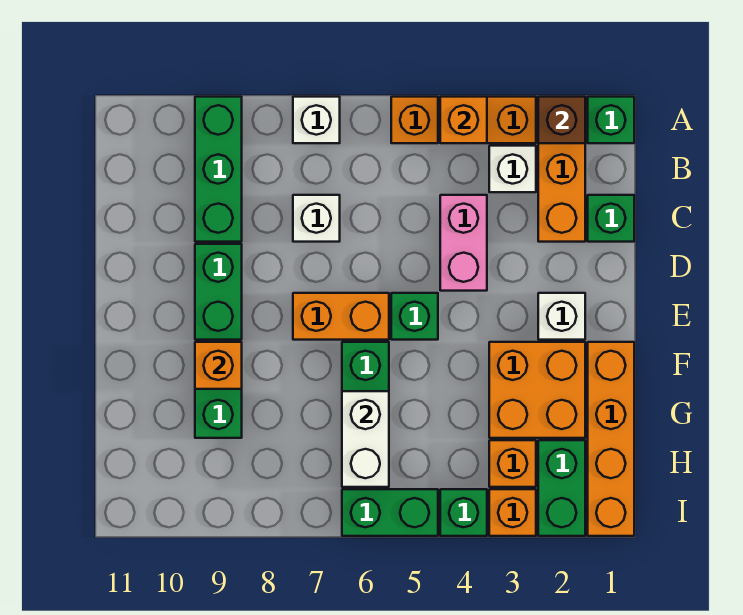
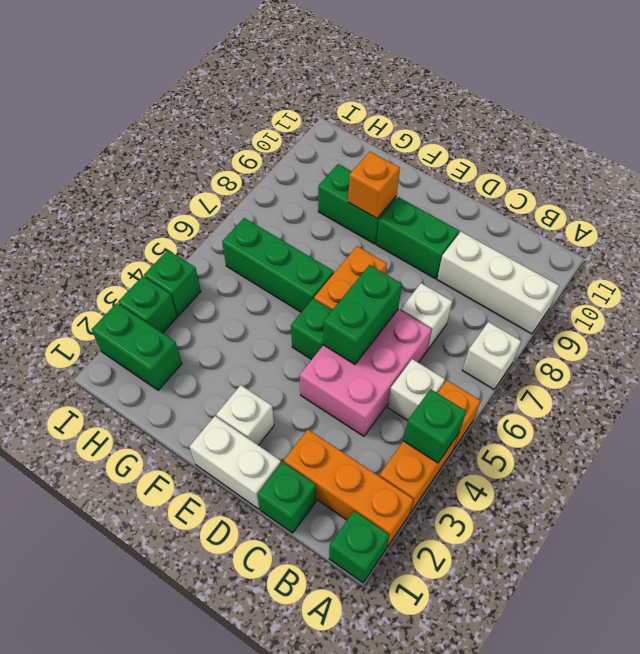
brown brick A2 level 2 -> none
orange brick A4 level 2 -> green brick A4 level 2
green brick A9:C9 level 1 -> white brick A9:C9 level 1
white brick B3 level 1 -> white brick B5 level 1
pink brick C4:D4 level 1 -> pink brick C4:D6 level 1
orange brick F1:I1 level 1 -> none
orange brick F2:G3 level 1 -> none
white brick G6:H6 level 2 -> white brick D1:E1 level 1
orange brick H3 level 1 -> none
orange brick I3 level 1 -> green brick I3 level 1
green brick I5:I6 level 1 -> green brick D5:D6 level 2

